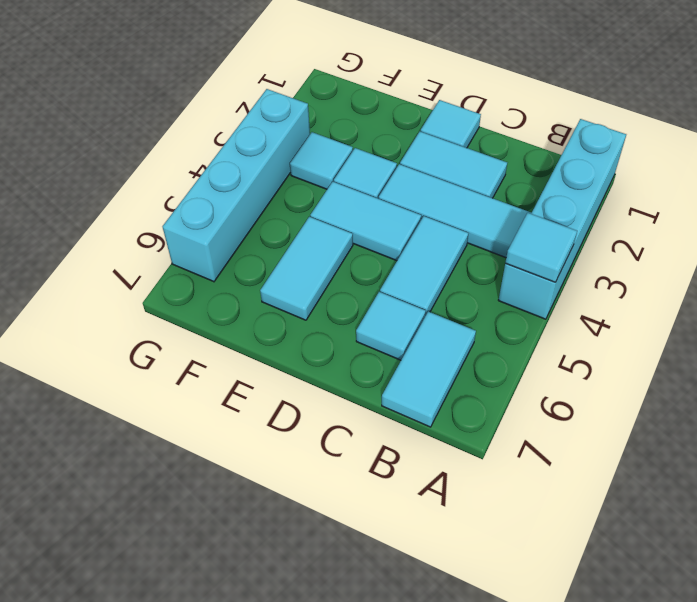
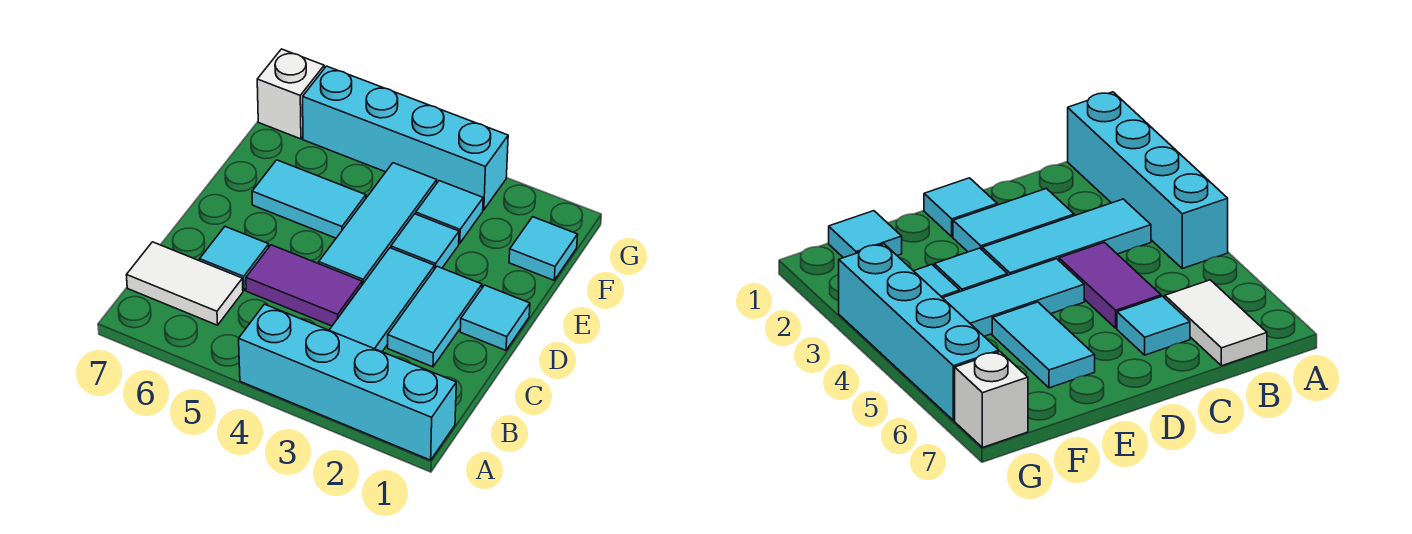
cyan tile A4 level 2 -> cyan tile F1 level 1
cyan tile B6:B7 level 1 -> white tile B6:B7 level 1
cyan tile C4:C5 level 1 -> purple tile C4:C5 level 1
cyan tile D4:E4 level 1 -> cyan tile D4:F4 level 1
none -> white brick G7 level 1

